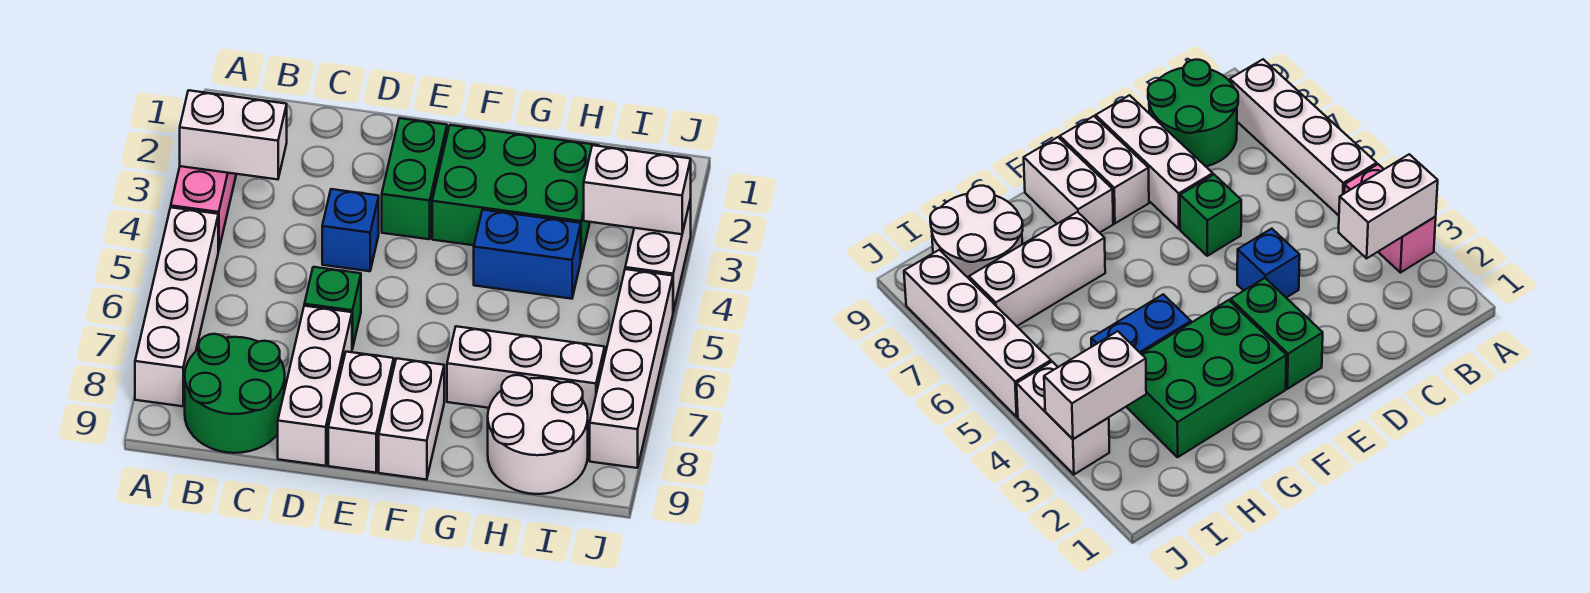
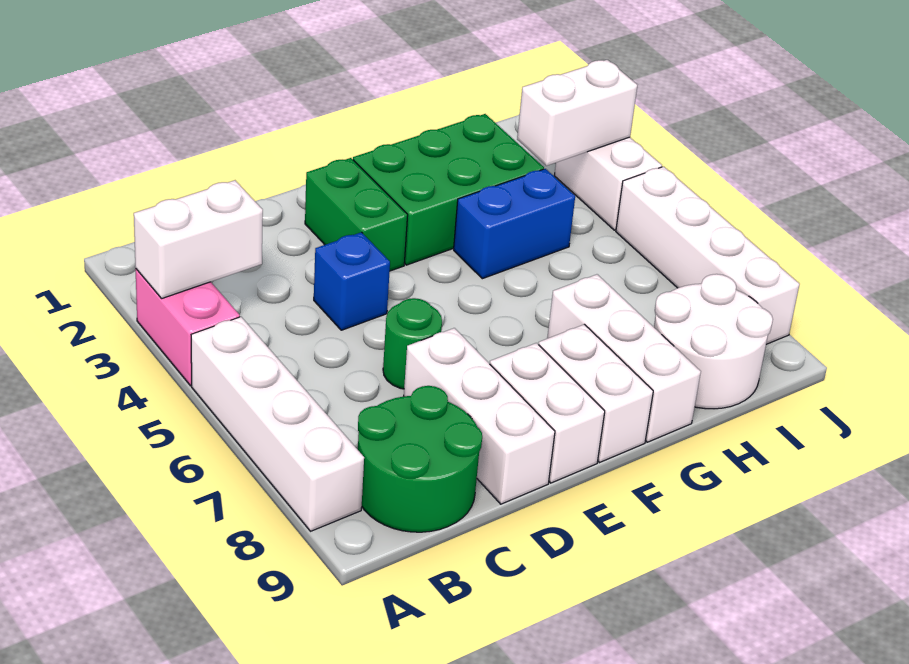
green brick D6 level 1 -> green round brick D6 level 1
white brick G7:I7 level 1 -> white brick G7:G9 level 1

